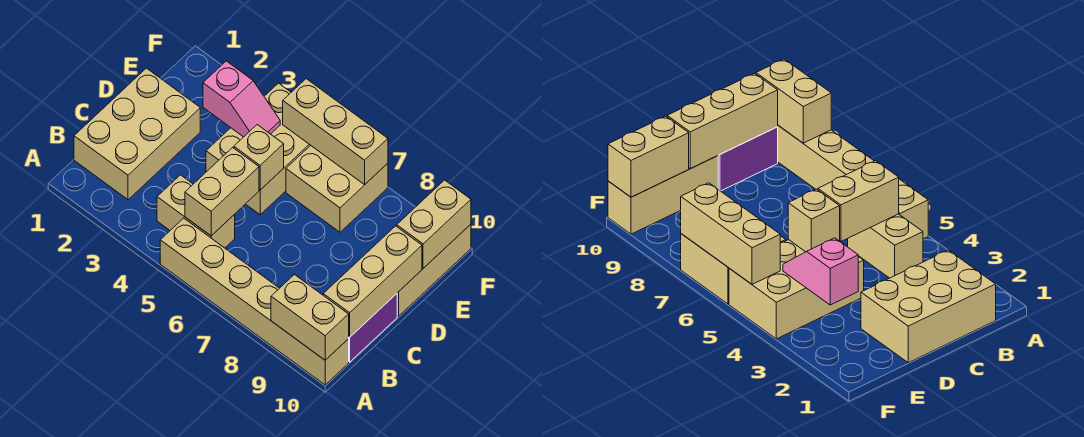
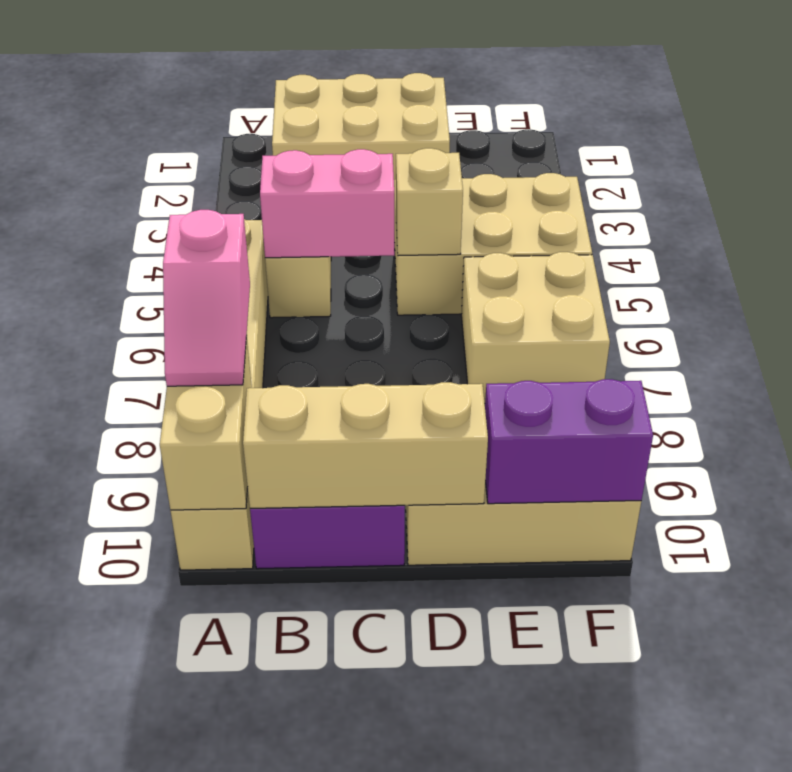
tan brick B5:C5 level 2 -> pink brick B5:C5 level 2
pink slope E3:E4 level 2 top 3 -> pink slope A8:A9 level 3 top 8
tan brick E10:F10 level 2 -> purple brick E10:F10 level 2
tan brick F5:F7 level 2 -> none

